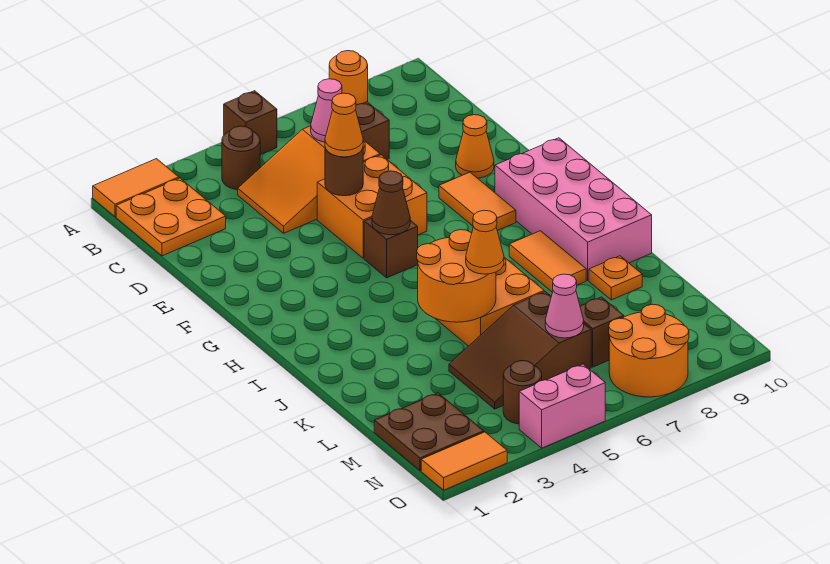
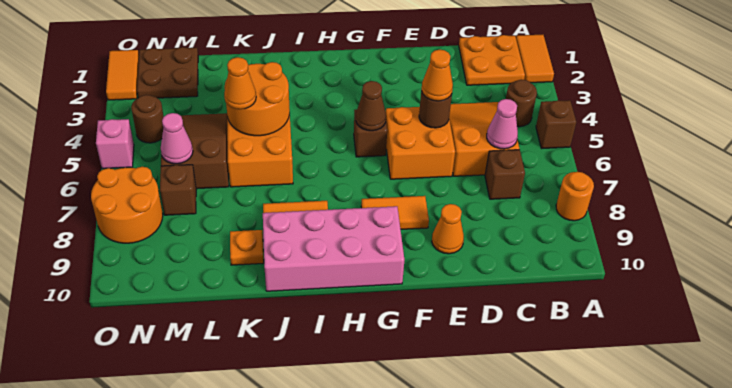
pink brick O4:O5 level 1 -> pink brick O5 level 1

